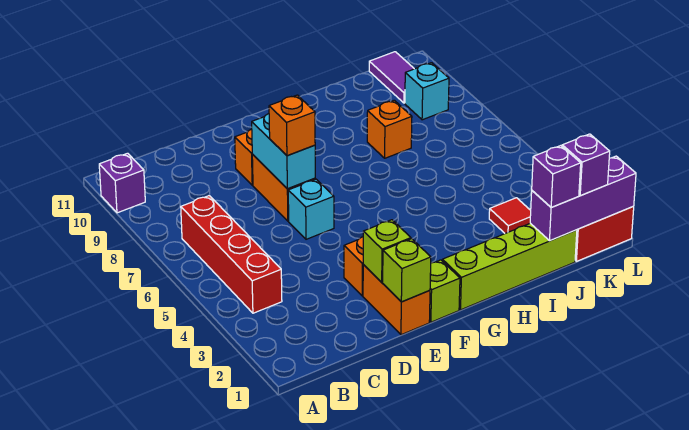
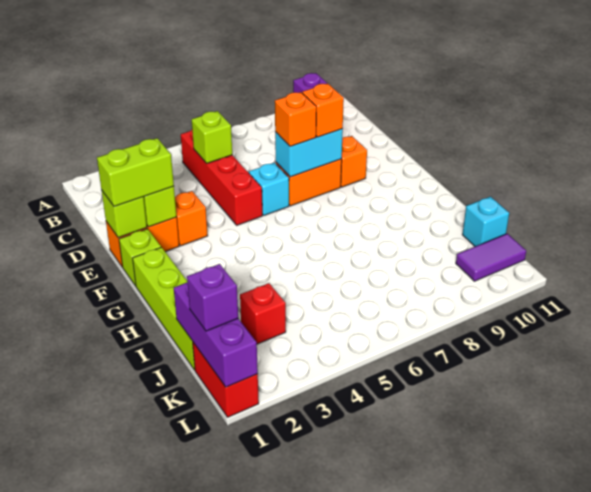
red brick B4:B7 level 1 -> red brick B5:E5 level 1
none -> lime brick C5 level 2
none -> lime brick E1:E2 level 3
orange brick I8 level 1 -> orange brick E8 level 3
purple brick J1 level 3 -> none
red tile J3 level 1 -> red brick J3 level 1
cyan brick K9 level 1 -> cyan brick J11 level 1

